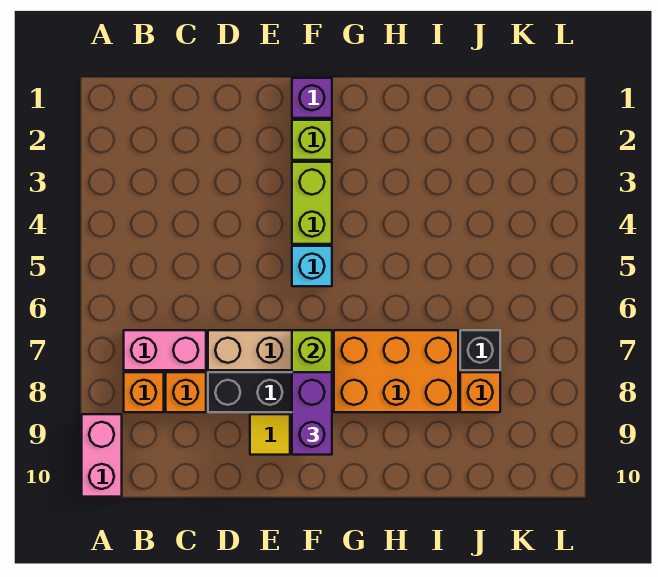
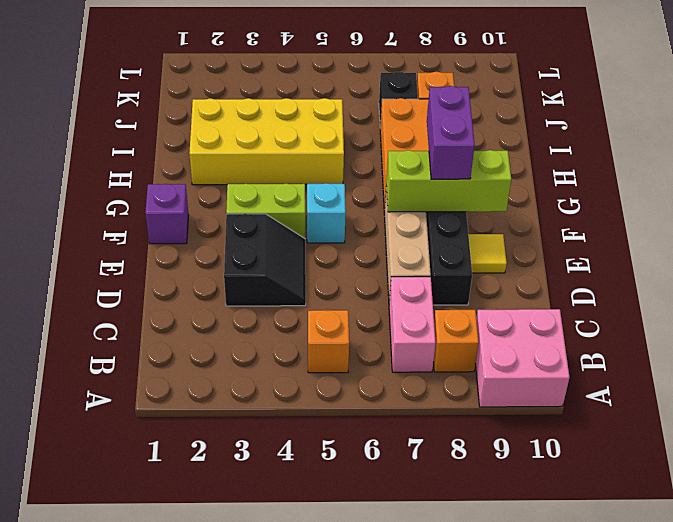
pink brick A9:A10 level 1 -> pink brick A9:B10 level 1
orange brick C8 level 1 -> orange brick B5 level 1
none -> black slope D3:E4 level 1 top 3
lime brick F2 level 1 -> none
purple brick F8:F9 level 3 -> purple brick F8:G8 level 3
none -> yellow brick H2:I5 level 1

